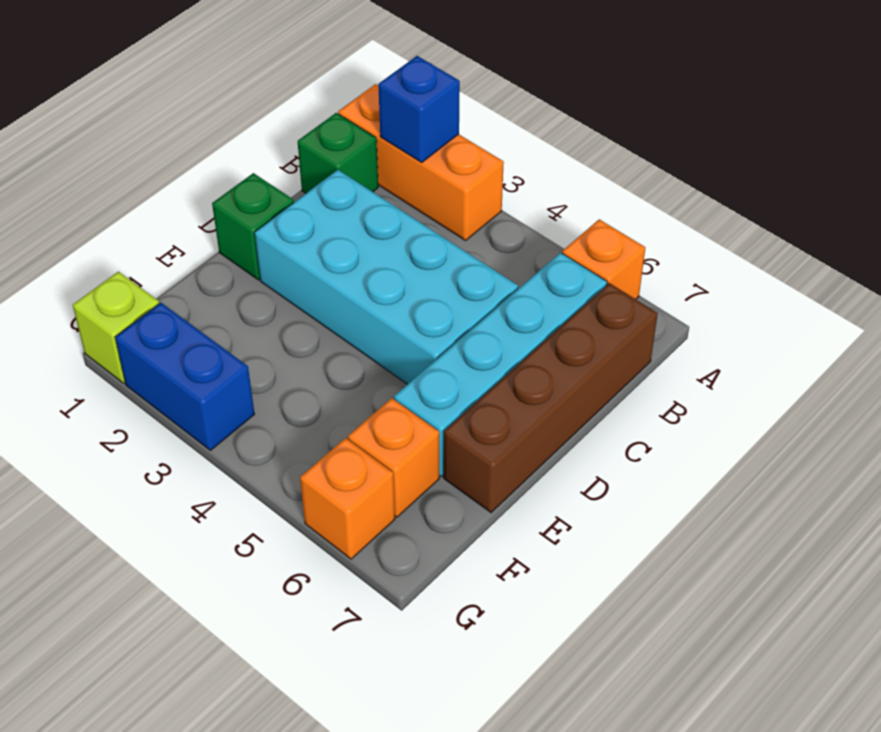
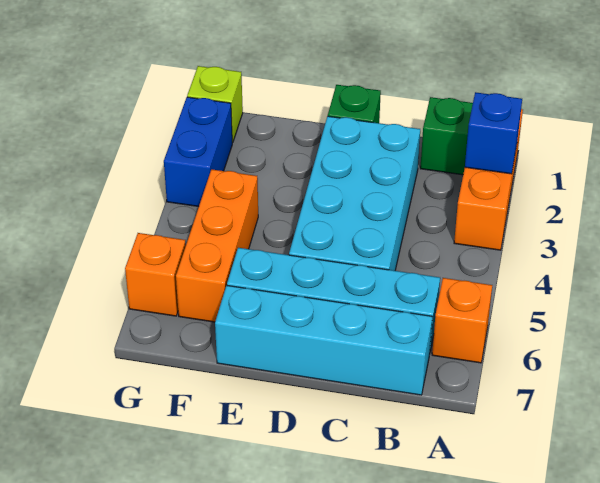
brown brick B7:E7 level 1 -> cyan brick B7:E7 level 1
orange brick F6 level 1 -> orange brick F4:F6 level 1

